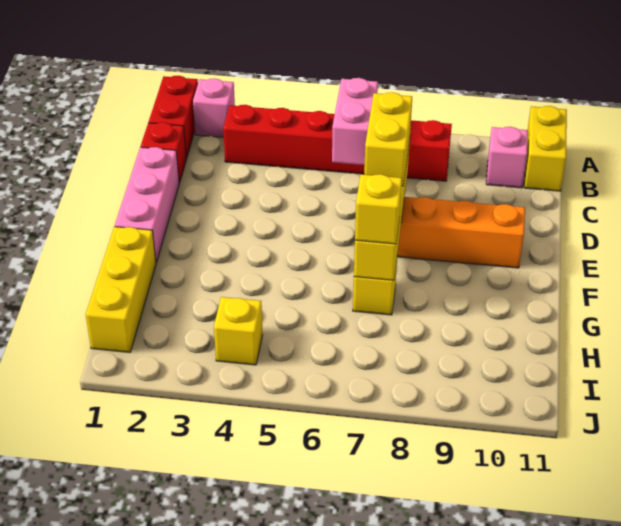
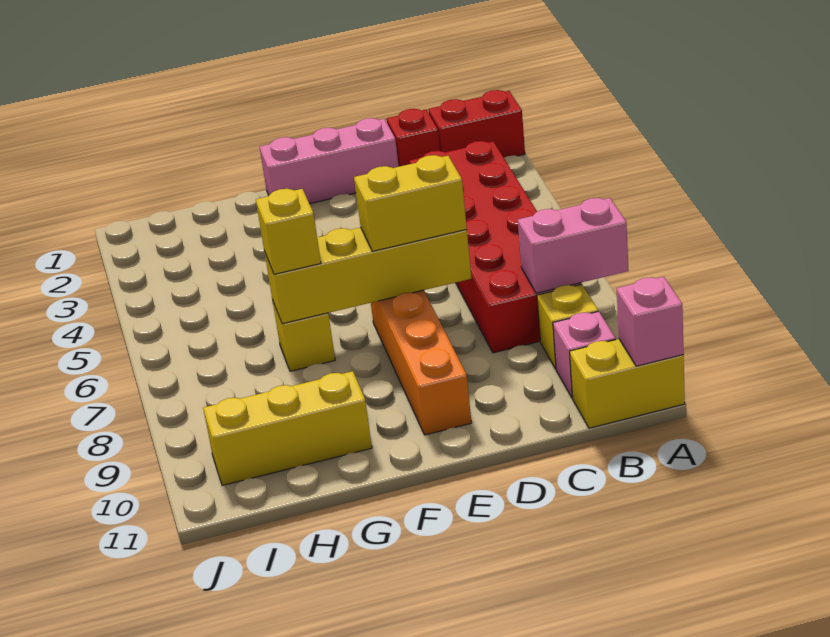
pink brick A2 level 1 -> pink brick A11 level 2
red brick B3:B8 level 1 -> red brick B3:C8 level 1
pink brick B6:C6 level 2 -> pink brick A8:B8 level 2
yellow brick G1:I1 level 1 -> yellow brick G10:I10 level 1
yellow brick I4 level 1 -> yellow brick B9 level 1

